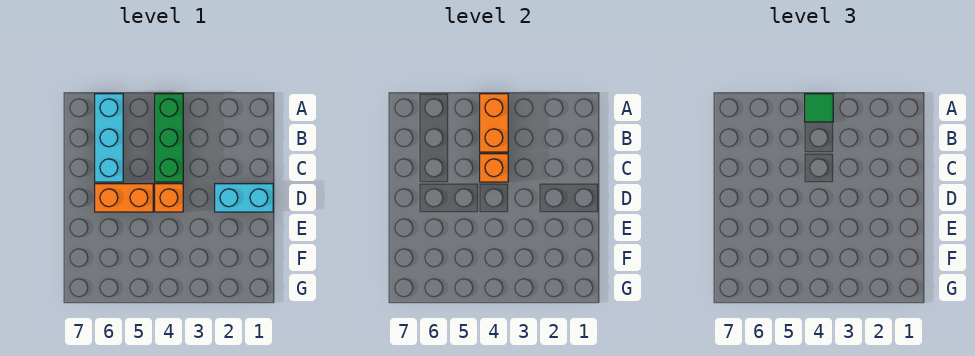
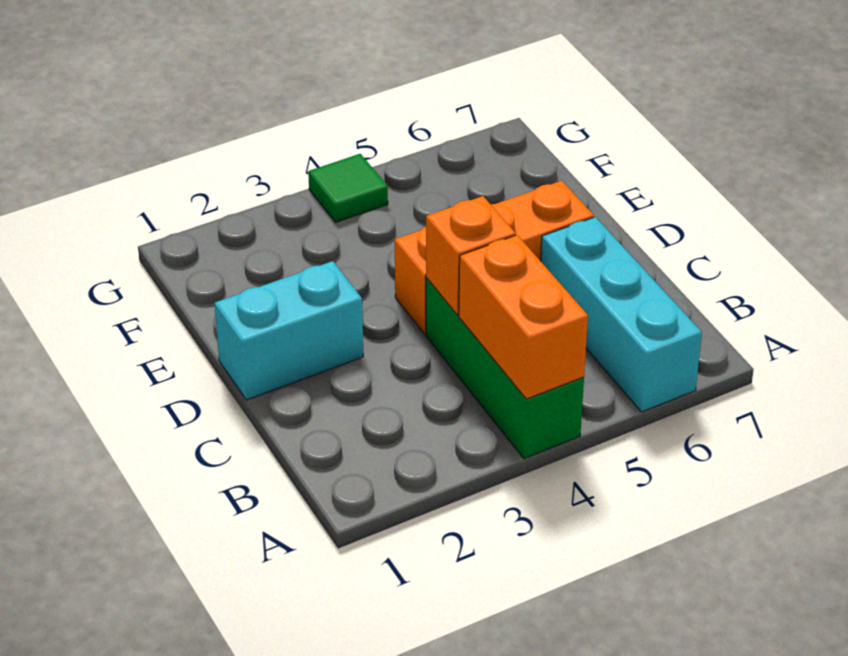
green tile A4 level 3 -> green tile G4 level 1

